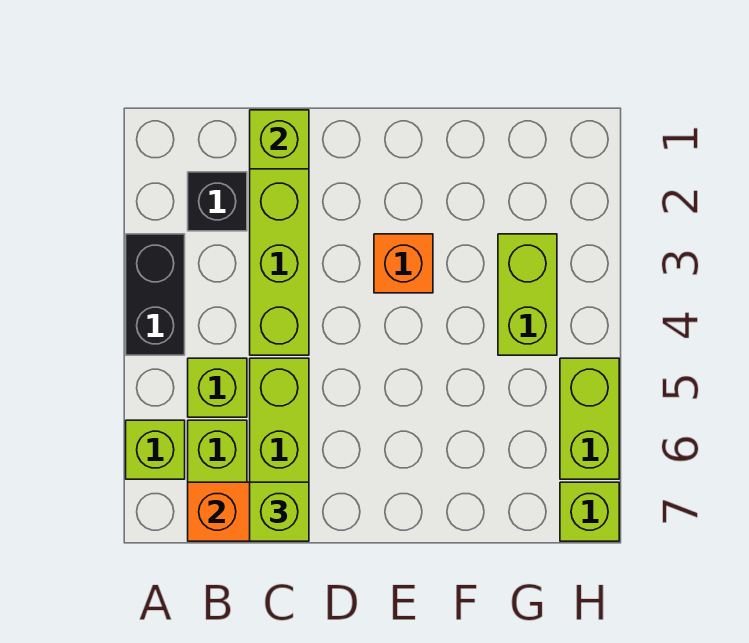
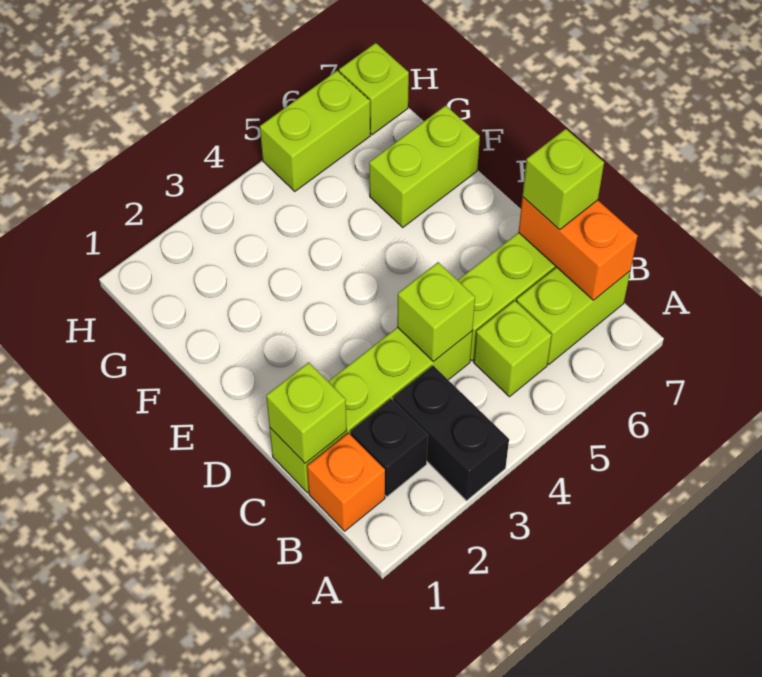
black brick A3:A4 level 1 -> black brick A3:B3 level 1
lime brick A6 level 1 -> lime brick C4 level 2
orange brick E3 level 1 -> orange brick B1 level 1
lime brick G3:G4 level 1 -> lime brick F6:F7 level 1

